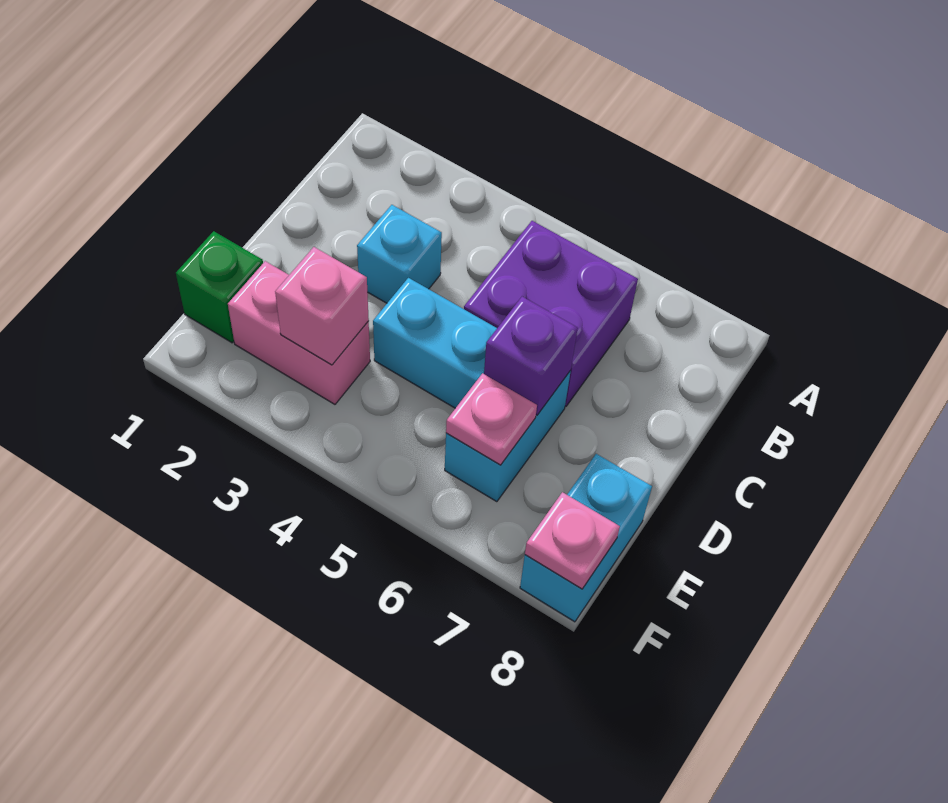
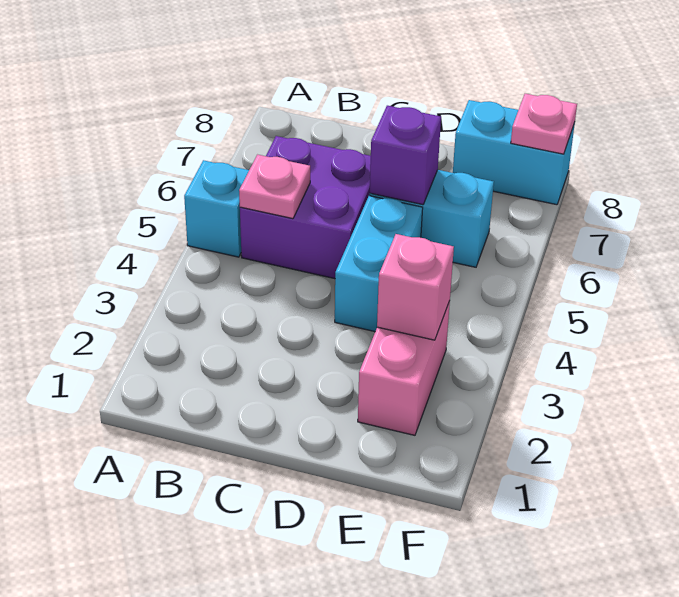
cyan brick C3 level 1 -> cyan brick A5 level 1
green brick E1 level 1 -> none
pink plate E6 level 2 -> pink plate B5 level 2

